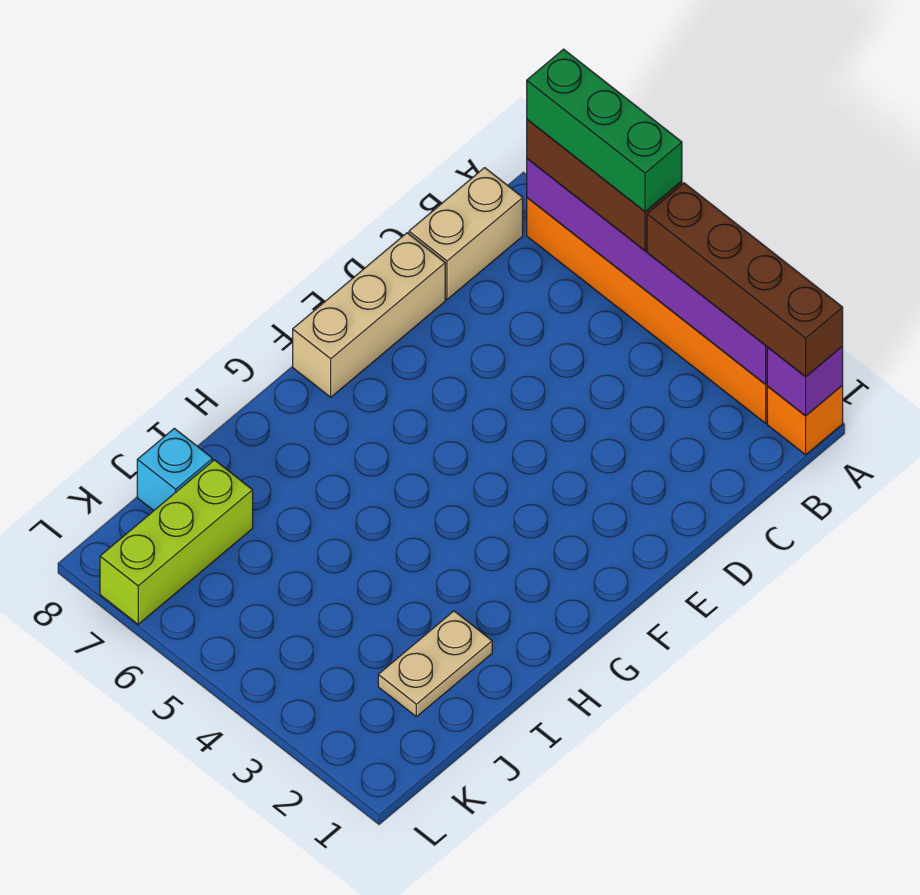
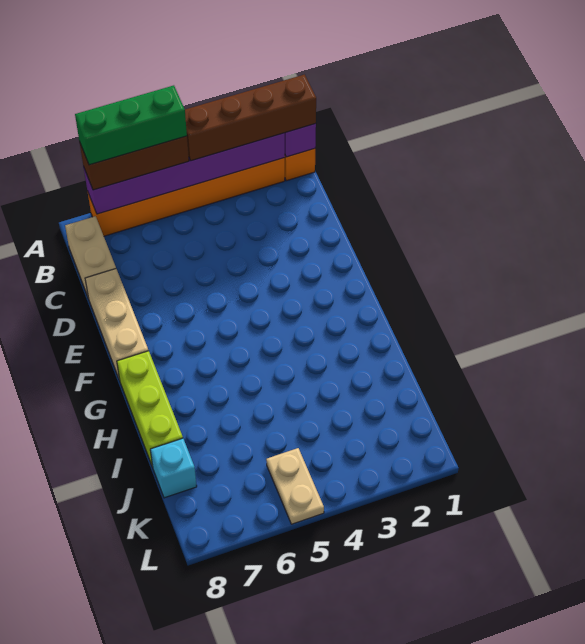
tan plate I2:J2 level 1 -> tan plate K5:L5 level 1
lime brick J7:L7 level 1 -> lime brick G8:I8 level 1

